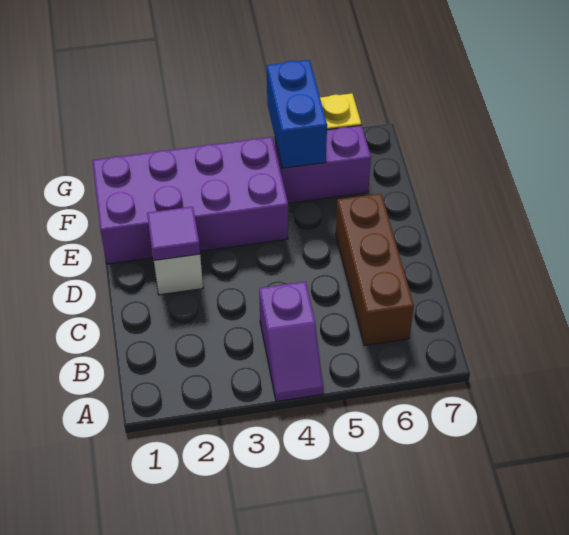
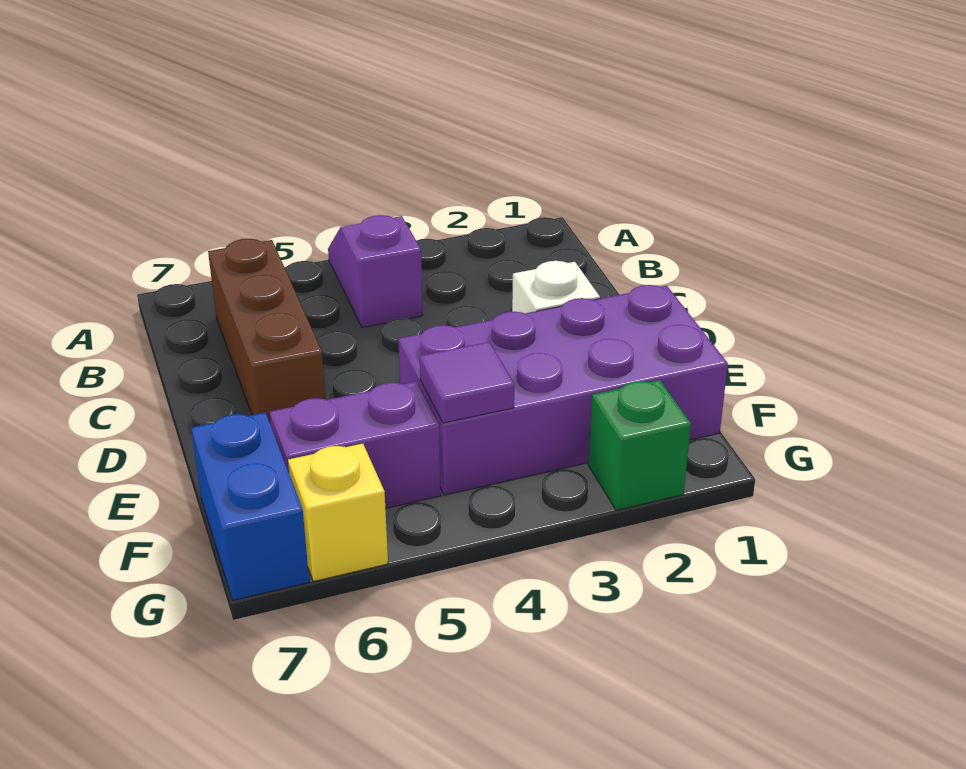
purple tile D2 level 2 -> purple tile F4 level 2
blue brick F5:G5 level 2 -> blue brick F7:G7 level 1
none -> green brick G2 level 1

